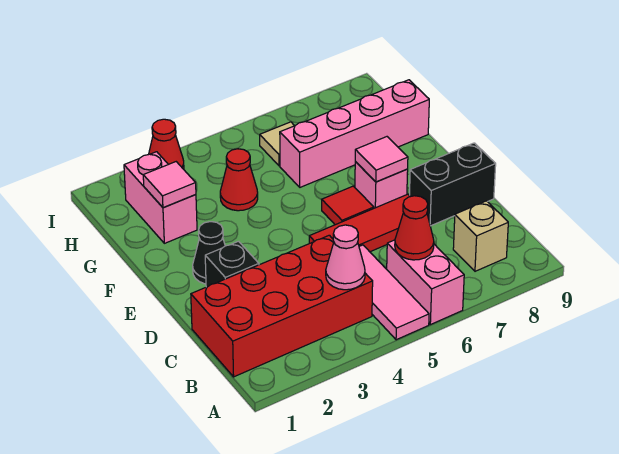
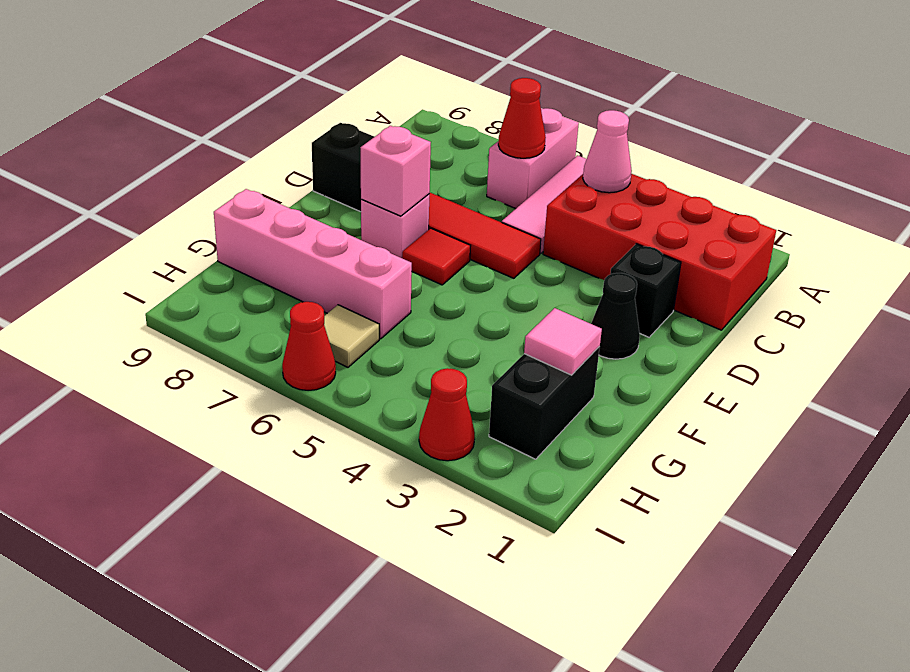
tan brick B8 level 1 -> none
pink tile E7 level 2 -> pink brick E7 level 2
pink brick G2:H2 level 1 -> black brick G2:H2 level 1
red cone G4 level 1 -> red cone I6 level 1

